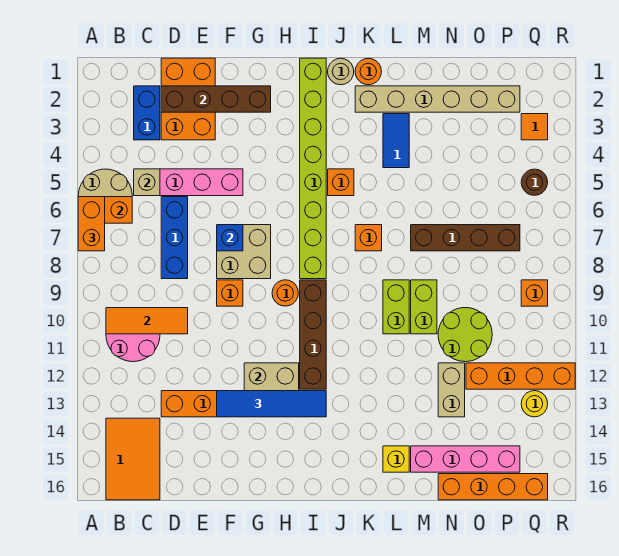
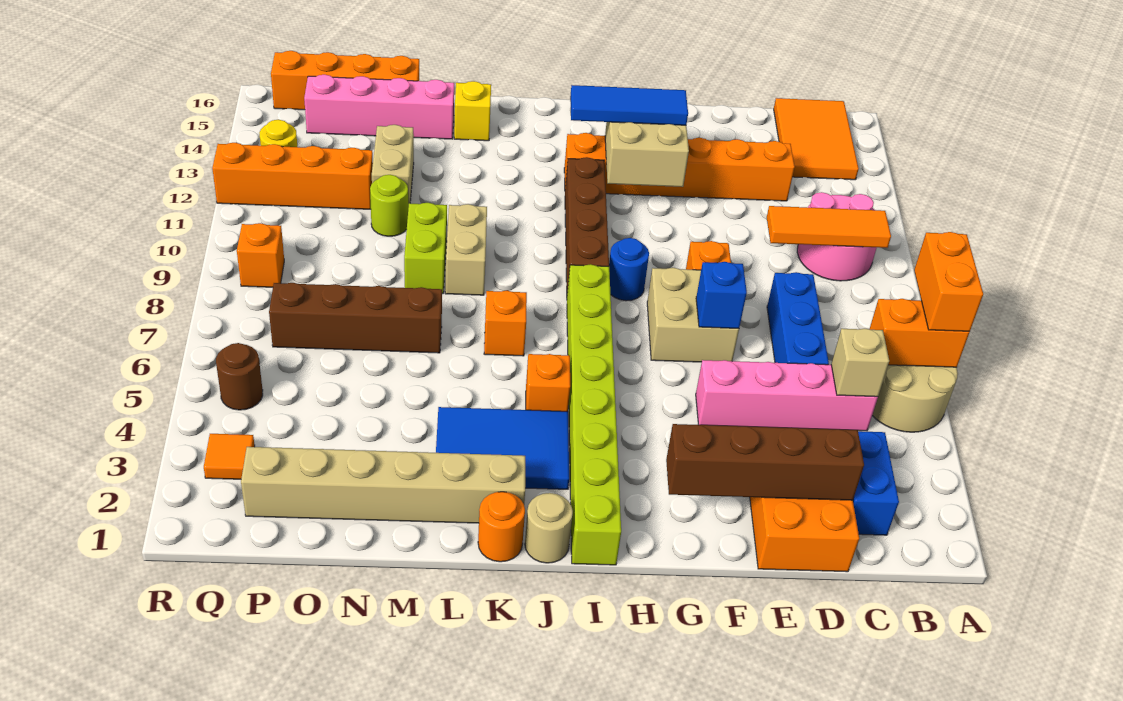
blue tile F13:I13 level 3 -> blue tile G13:I13 level 3
orange round brick H9 level 1 -> blue round brick H9 level 1
blue tile L3:L4 level 1 -> blue tile J3:L4 level 1
lime brick L9:L10 level 1 -> tan brick L9:L10 level 1
lime round brick N10:O11 level 1 -> lime round brick N11 level 1

